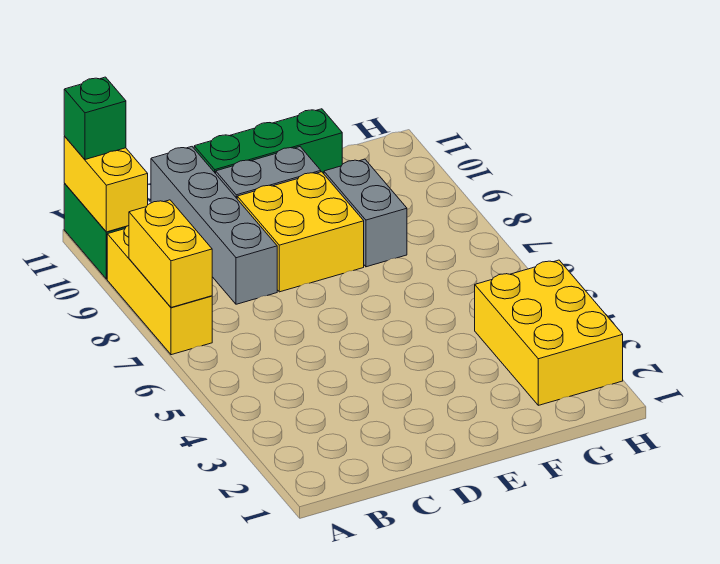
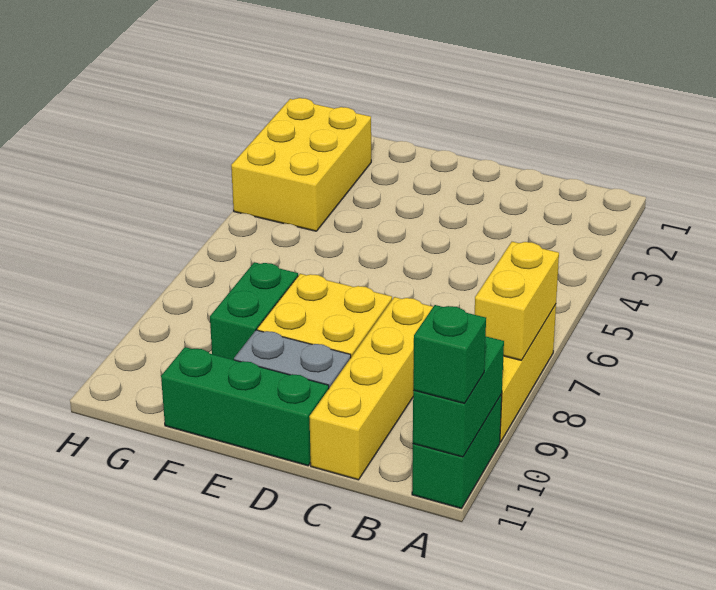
yellow brick A10:A11 level 2 -> green brick A10:A11 level 2
grey brick C8:C11 level 1 -> yellow brick C8:C11 level 1
grey brick F8:F9 level 1 -> green brick F8:F9 level 1

